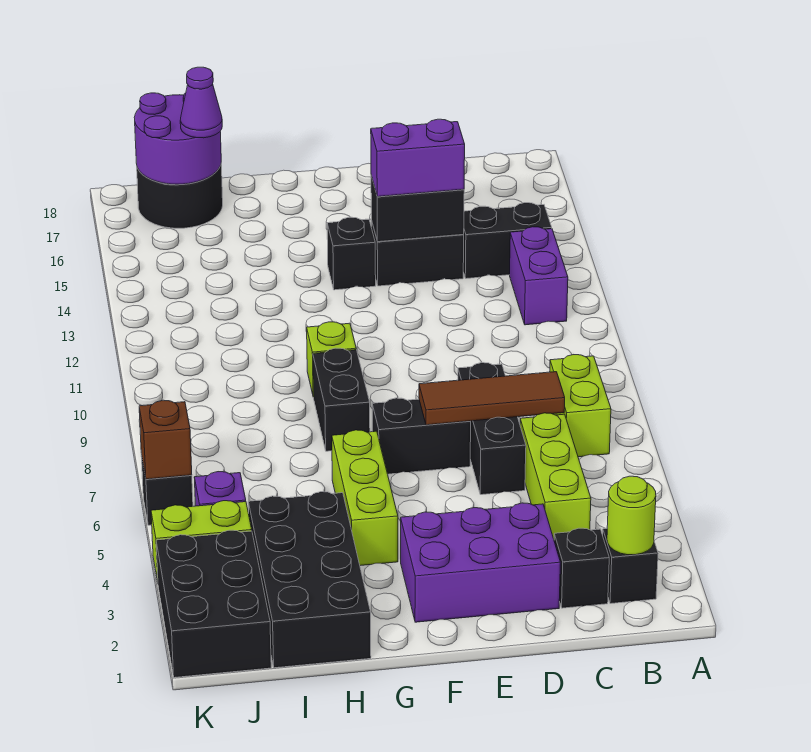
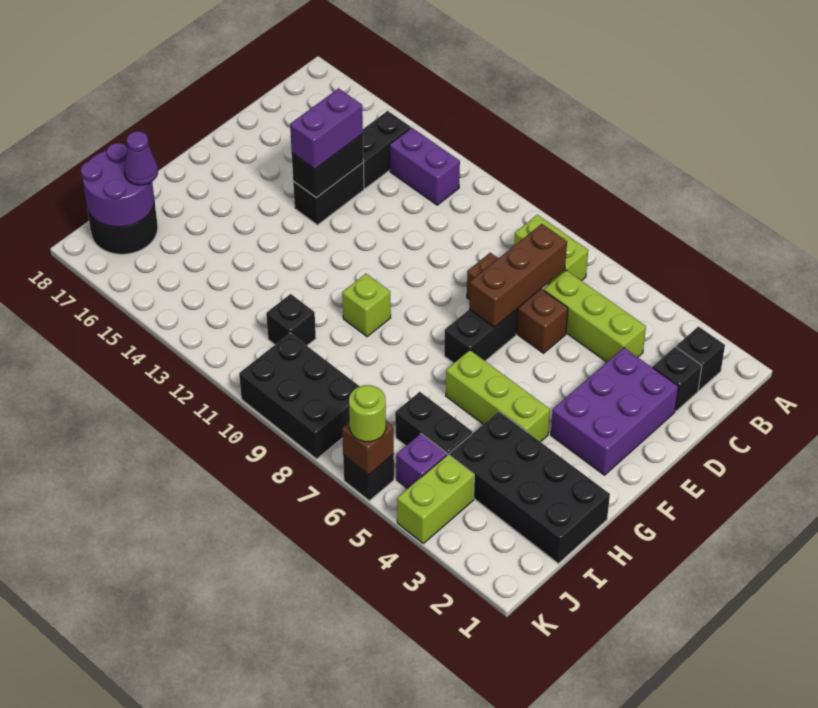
lime round brick B2 level 2 -> lime round brick K6 level 3
brown tile C7:E7 level 2 -> brown brick C7:E7 level 2
black brick D6:D8 level 1 -> brown brick D6:D8 level 1
black brick F14 level 1 -> black brick I11 level 1
black brick G8:G9 level 1 -> black brick I5:I6 level 1
black brick J1:K3 level 1 -> black brick J8:K10 level 1

